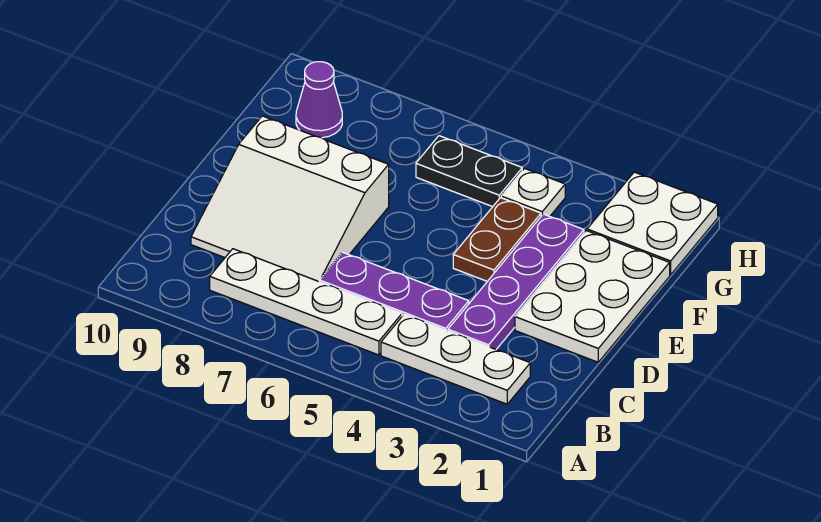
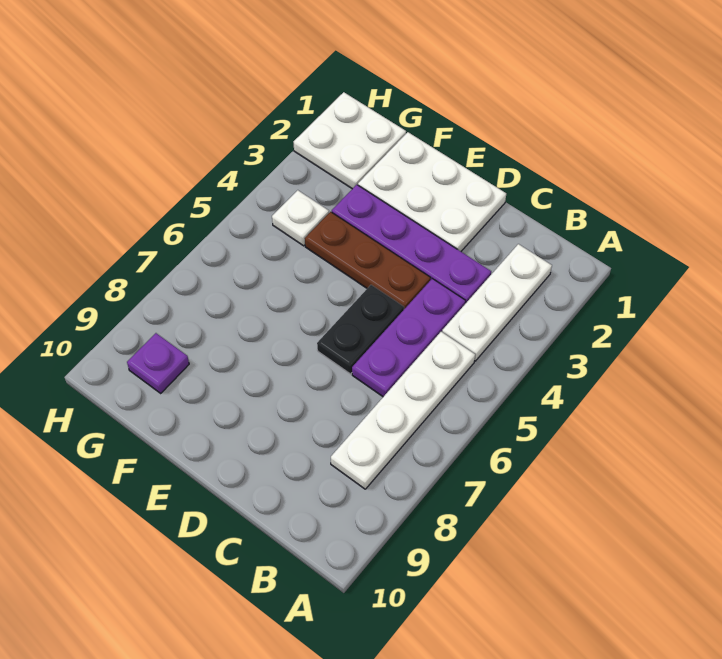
white slope C7:E9 level 1 top E -> none
brown plate E4:F4 level 1 -> brown plate D4:F4 level 1
black plate G5:G6 level 1 -> black plate D5:D6 level 1
purple cone G9 level 1 -> purple plate G9 level 1

